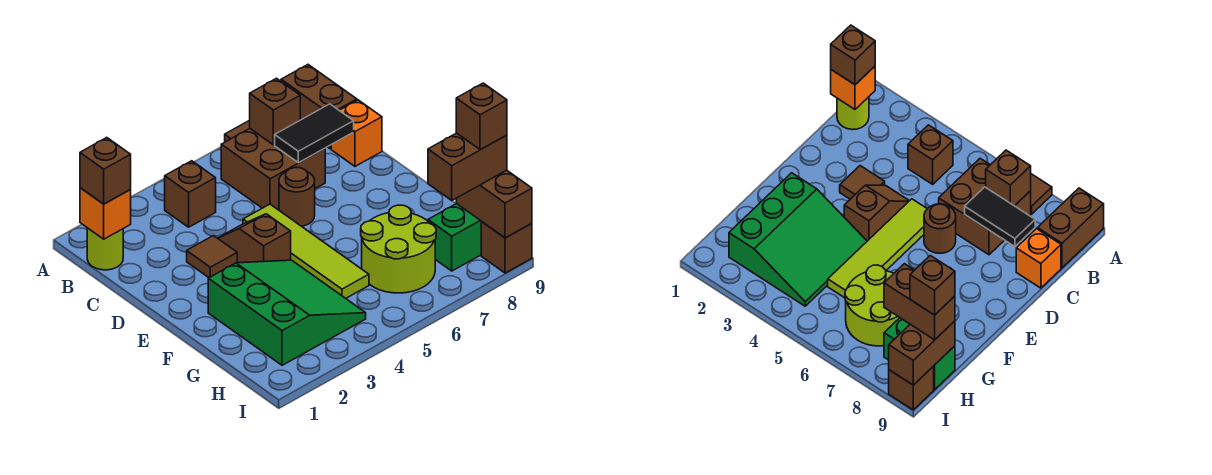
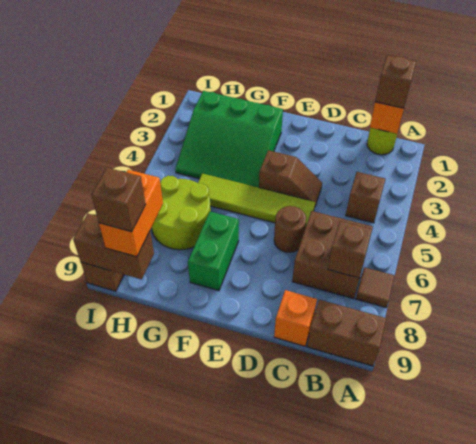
black tile C7:C8 level 2 -> none
brown tile D3 level 1 -> none
green brick H8:H9 level 1 -> green brick F7:F8 level 1
brown brick H8:H9 level 3 -> orange brick H8:H9 level 3

